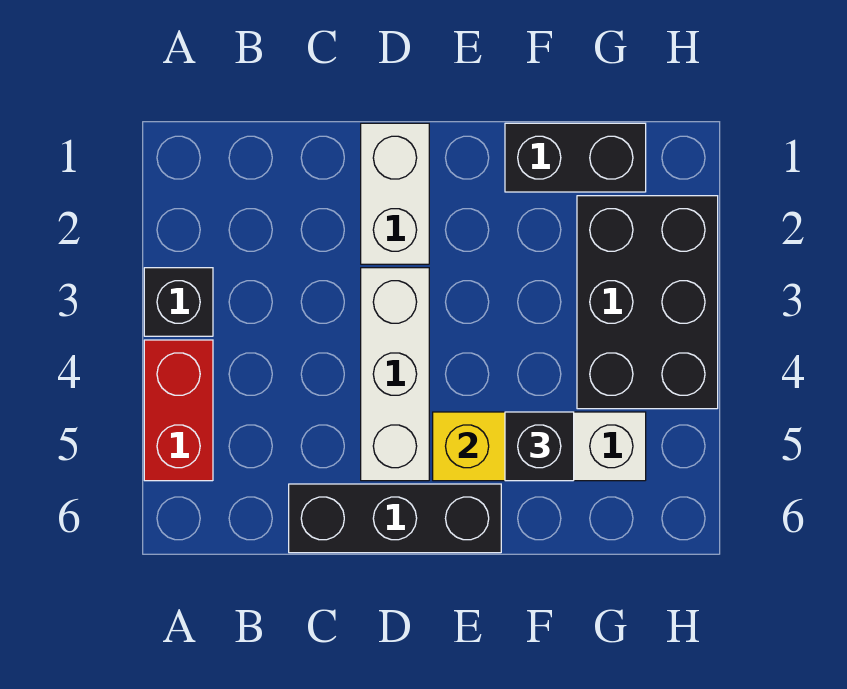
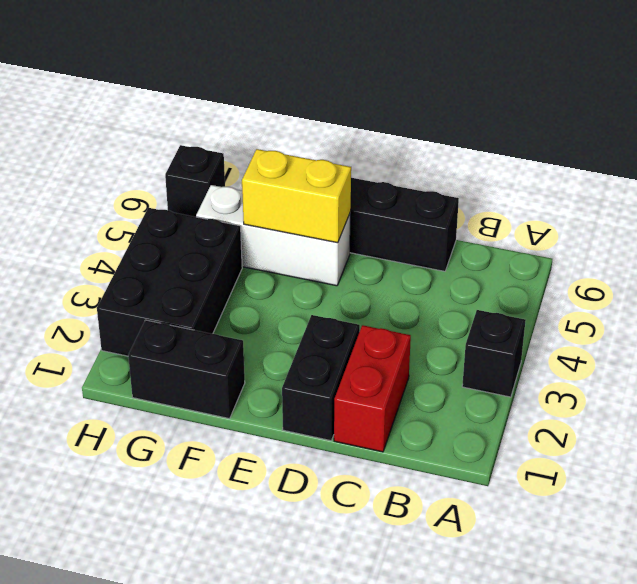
red brick A4:A5 level 1 -> red brick C1:C2 level 1
white brick D1:D2 level 1 -> black brick D1:D2 level 1
white brick D3:D5 level 1 -> none
black brick F5 level 3 -> black brick H6 level 1

